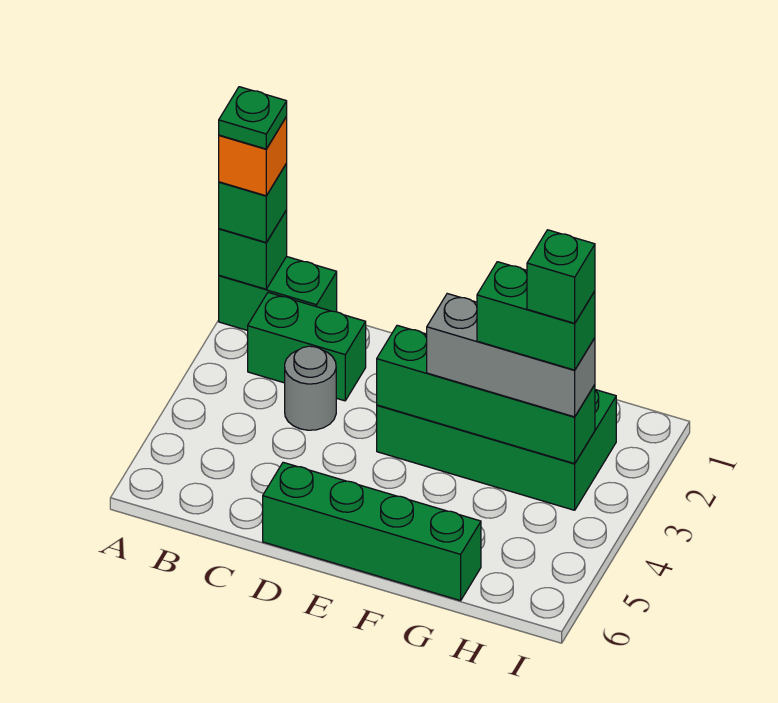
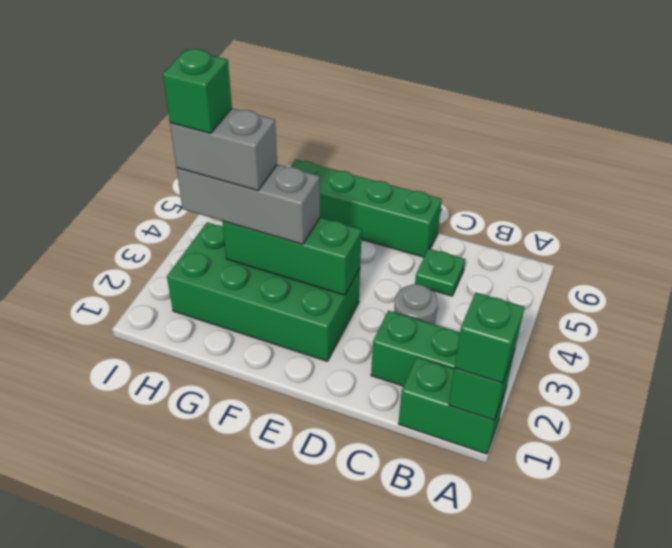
orange brick A1 level 4 -> none
green plate A1 level 5 -> green plate C5 level 1
green brick E3:H3 level 2 -> green brick E3:G3 level 2
green brick G3:H3 level 4 -> grey brick G3:H3 level 4

